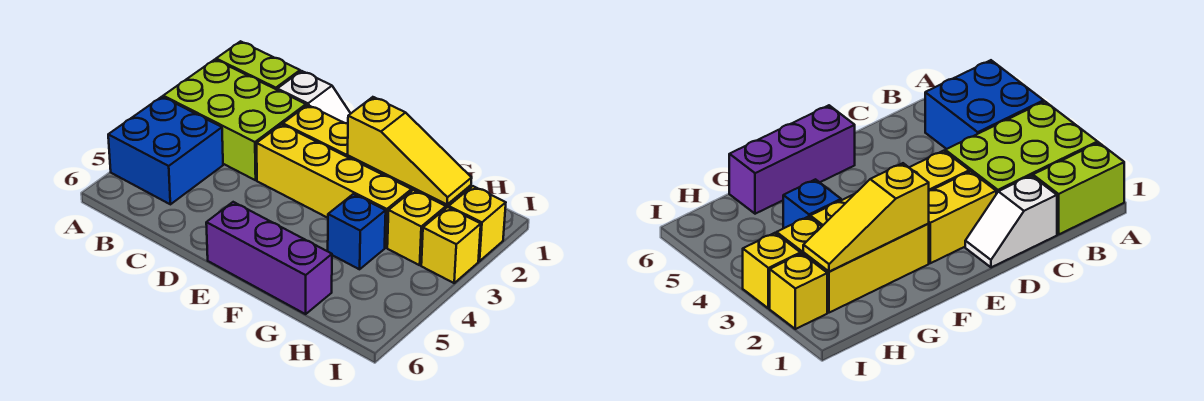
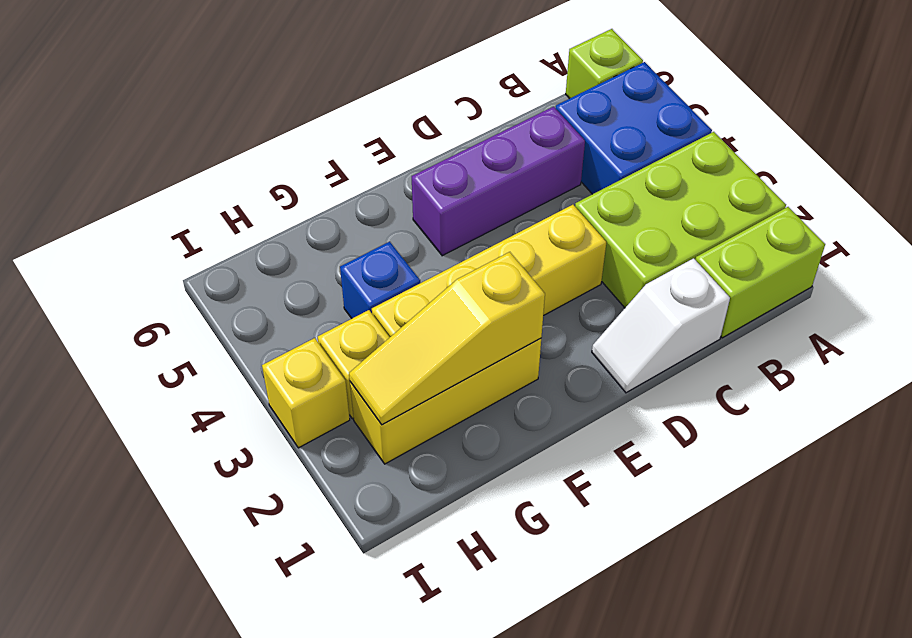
none -> lime brick A6 level 1
yellow brick D2:E2 level 1 -> none
purple brick E6:G6 level 1 -> purple brick C5:E5 level 1
yellow brick I2 level 1 -> none

